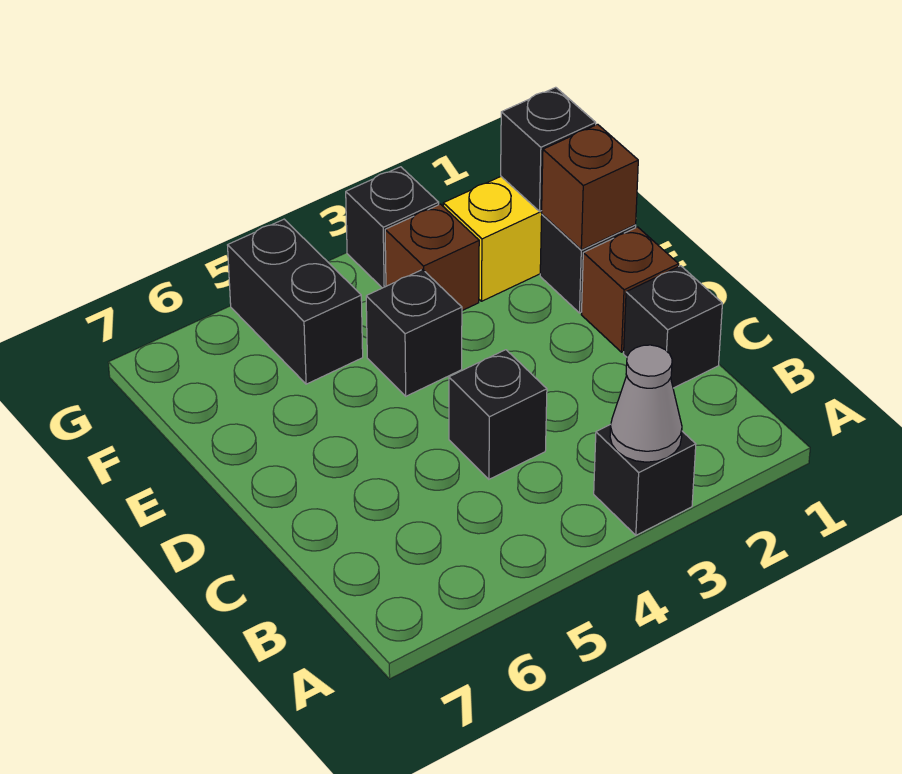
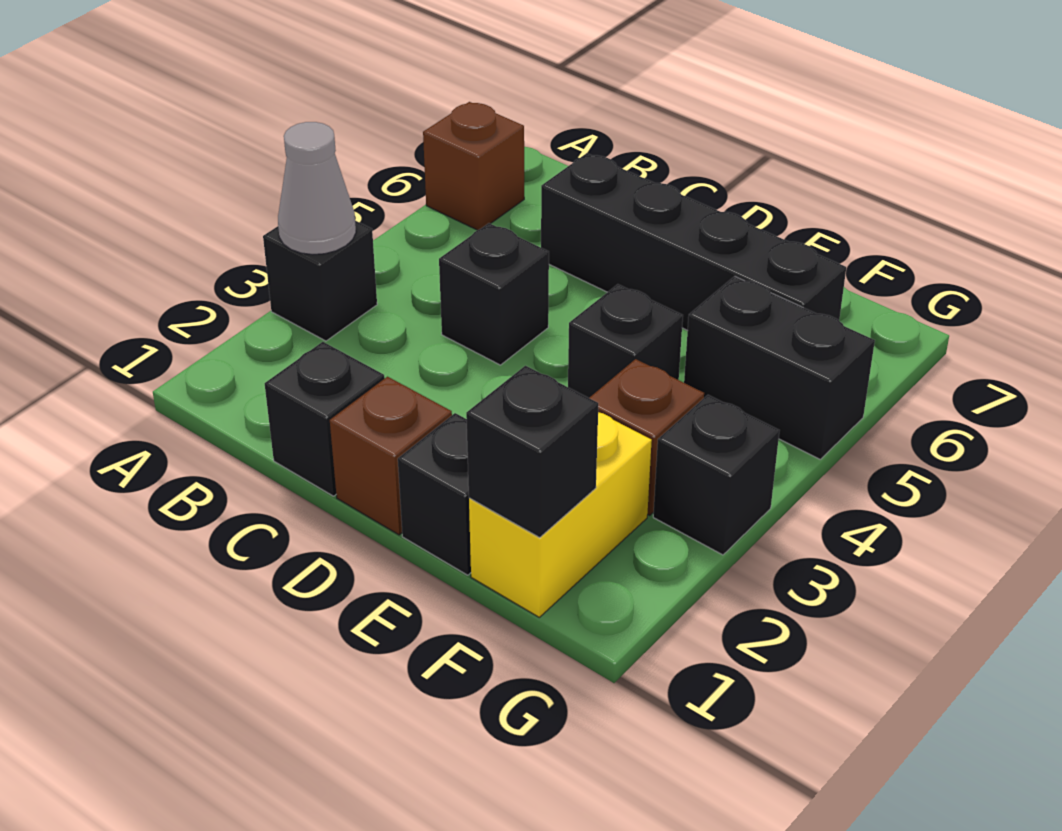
none -> black brick C6:F6 level 1
brown brick E1 level 2 -> brown brick A6 level 1

